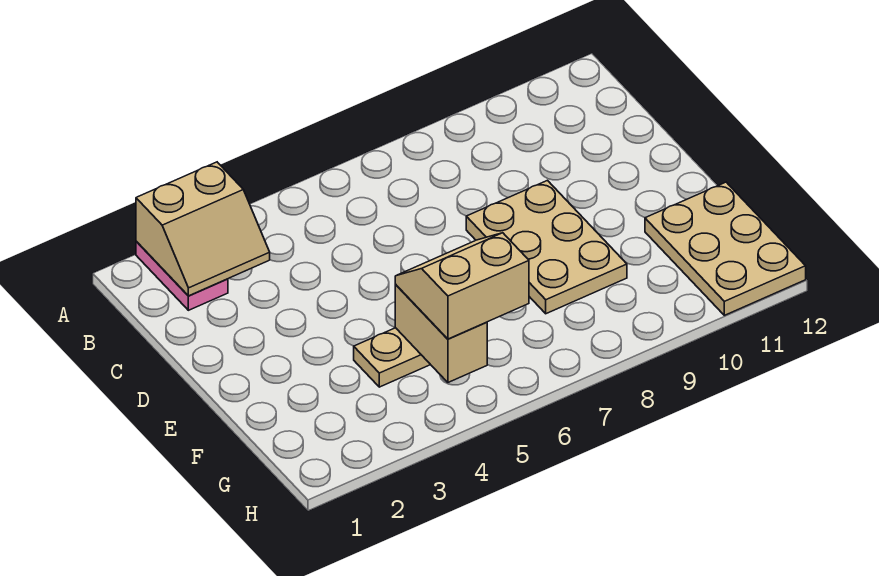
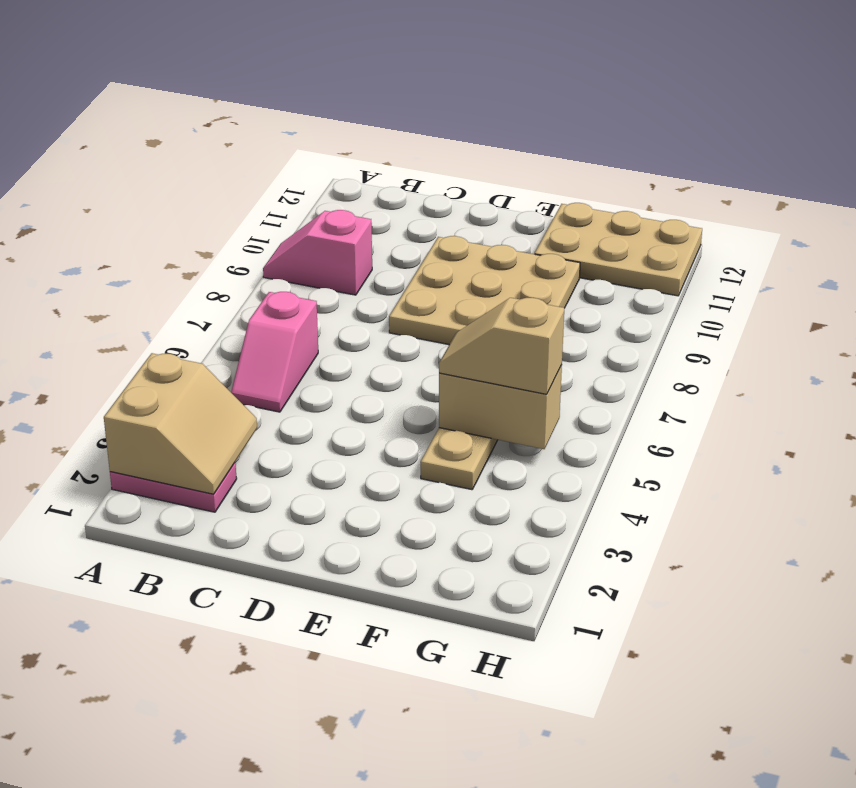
none -> pink slope A9:B9 level 1 top B
none -> pink slope B5:B6 level 1 top 6
tan plate D8:F9 level 1 -> tan plate D8:F10 level 1
tan slope F5:G6 level 3 top G -> tan slope F5:G5 level 3 top G

